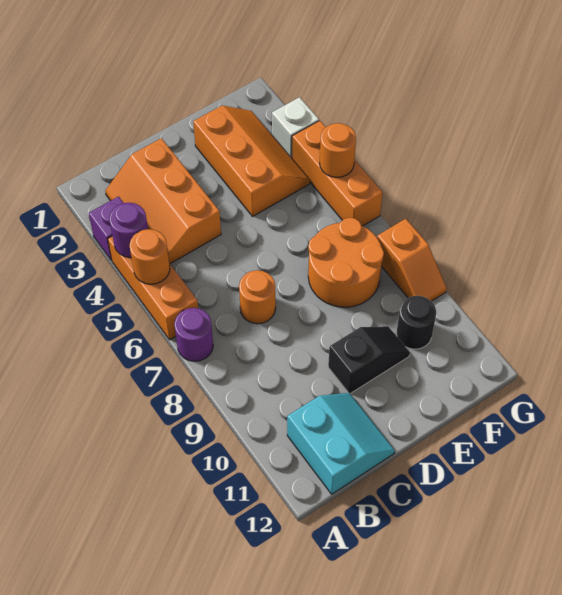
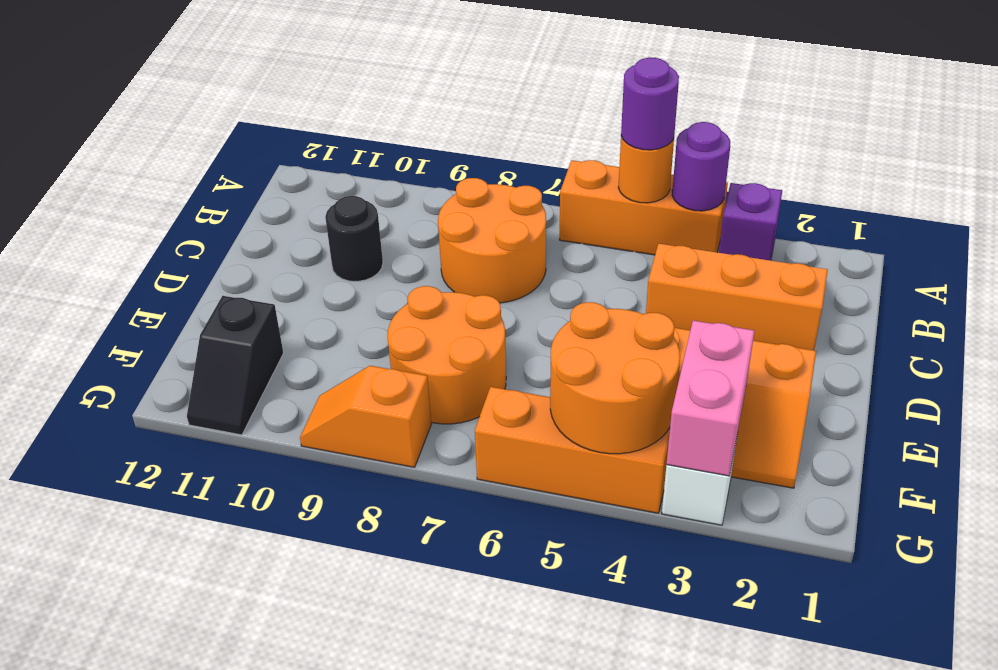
purple round brick A7 level 1 -> purple round brick A5 level 3
cyan slope B11:C12 level 1 top B -> none
orange round brick C7 level 1 -> orange round brick B7:C8 level 1
black slope D10:E10 level 1 top D -> black slope F11:G11 level 1 top F
none -> pink brick F3:G3 level 2
black round brick F10 level 1 -> black round brick C10 level 1
orange round brick G5 level 2 -> orange round brick F4:G5 level 2

